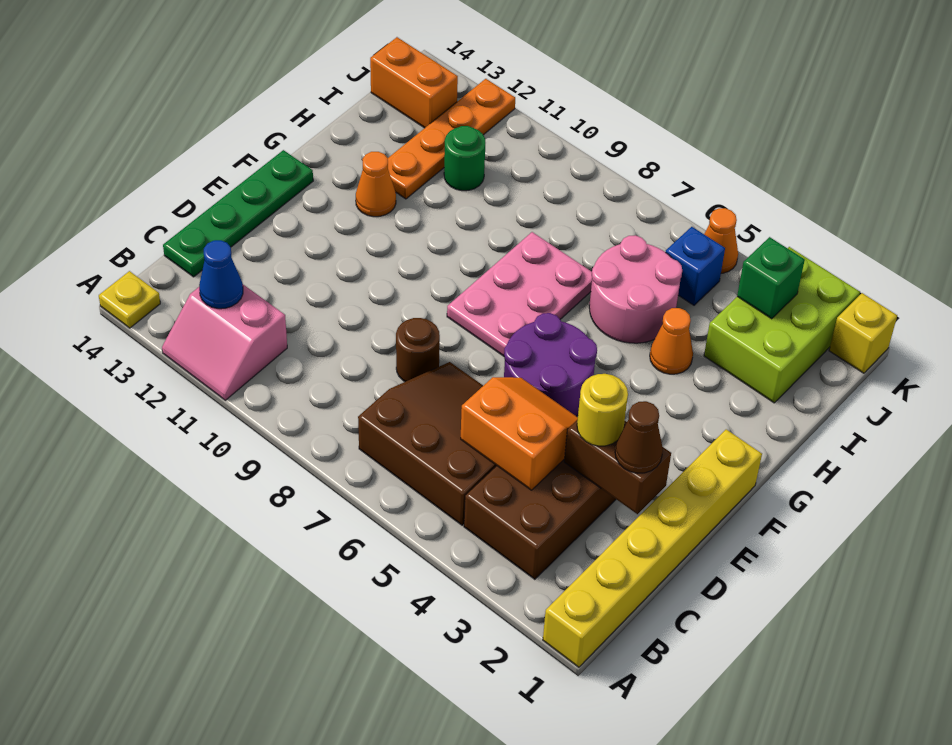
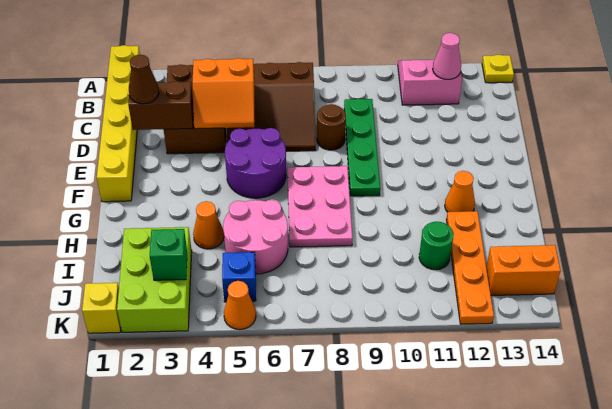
blue cone B12 level 2 -> pink cone B12 level 2
green plate C14:F14 level 1 -> green plate C9:F9 level 1
yellow round brick D3 level 3 -> none

